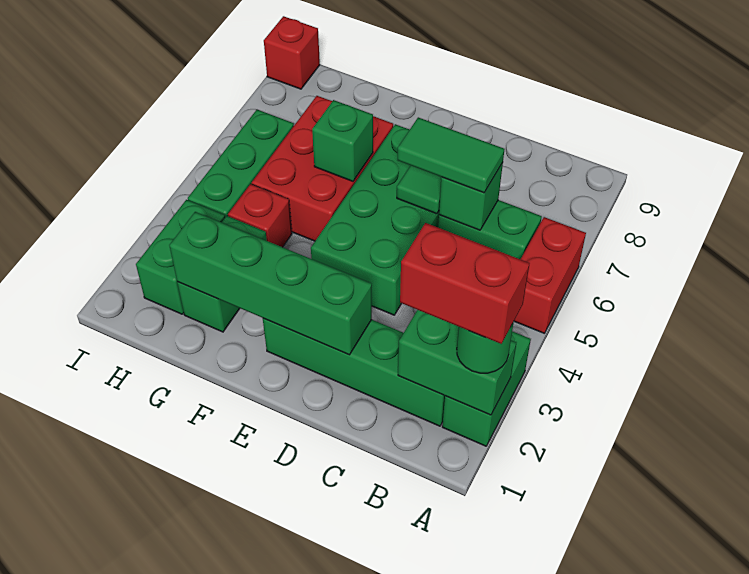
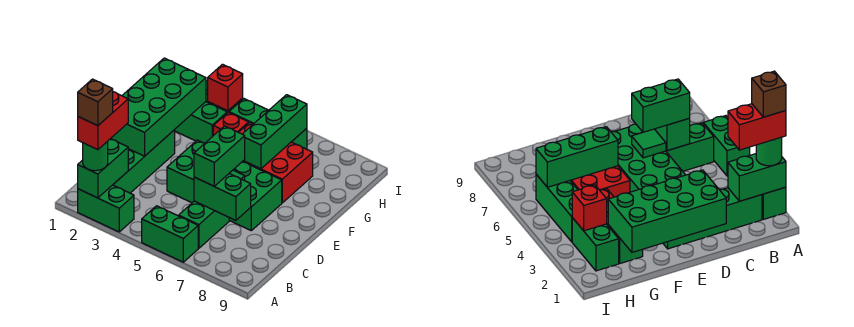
none -> brown brick A2 level 5
red brick A5:A6 level 1 -> green brick A5:A6 level 1
green brick C6 level 2 -> green brick C6:C7 level 2
green tile C6:D6 level 3 -> green brick C6:D6 level 3
green brick D2:G2 level 2 -> green brick D1:G2 level 2
green brick F6 level 2 -> green brick F6:H6 level 2
red brick I9 level 1 -> red brick H3 level 2

